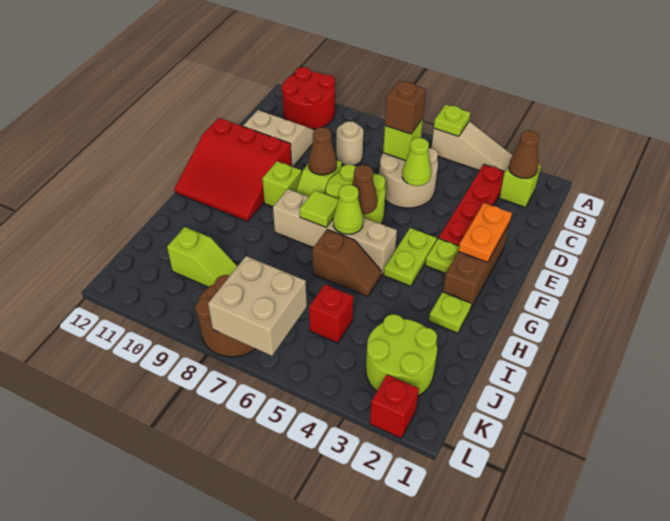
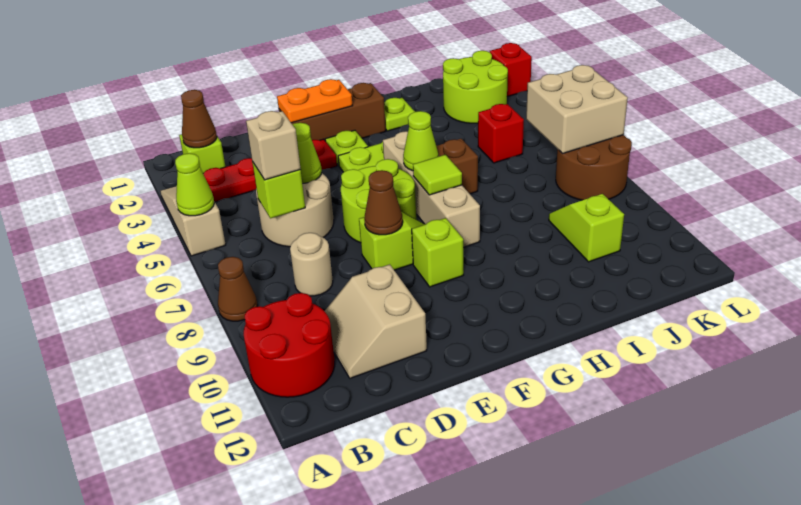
lime plate A5 level 2 -> lime cone A5 level 2
brown brick C6 level 3 -> tan brick C6 level 3
red slope E10:G12 level 1 top E -> none
brown cone F6 level 2 -> brown cone A8 level 1

